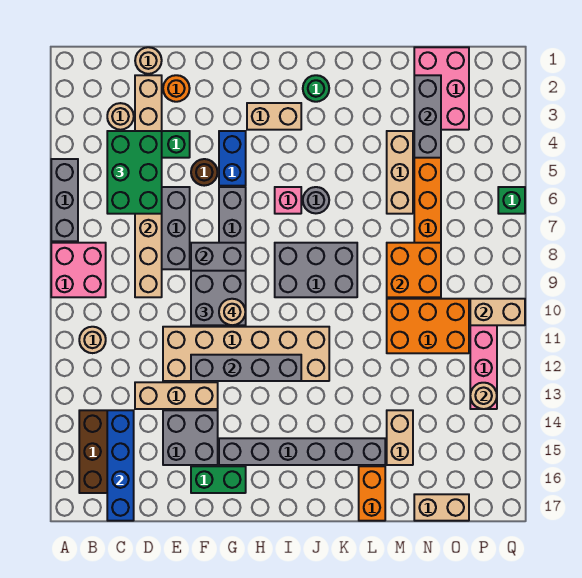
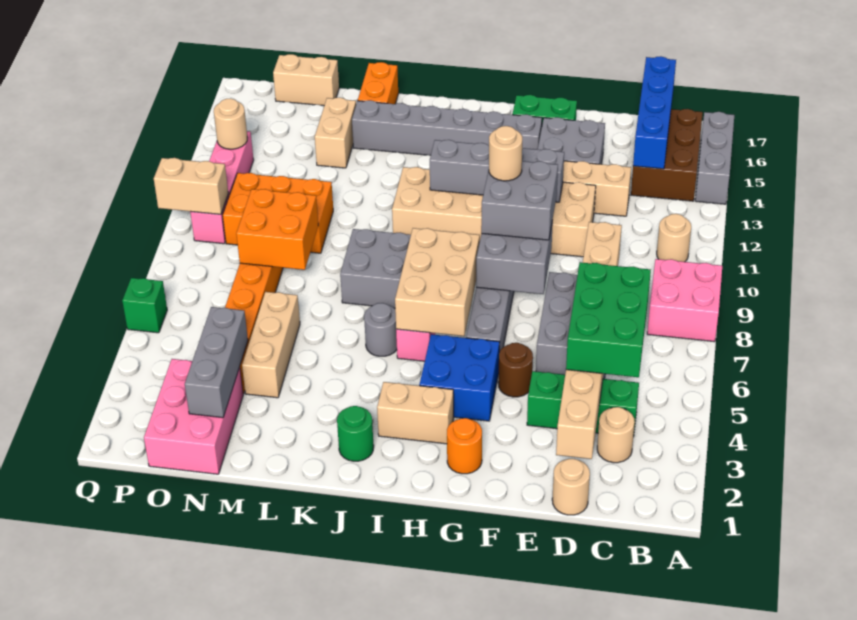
grey brick A5:A7 level 1 -> grey brick A14:A16 level 1
orange round brick E2 level 1 -> orange round brick G2 level 1
blue brick G4:G5 level 1 -> blue brick G4:H5 level 1
none -> tan brick H6:I8 level 2

